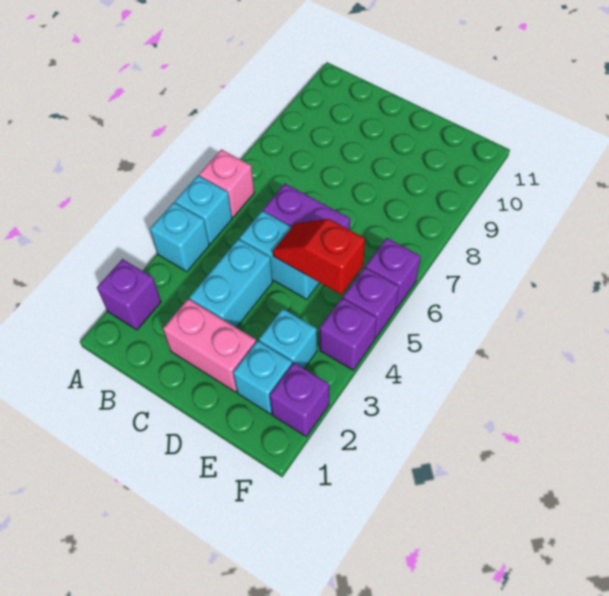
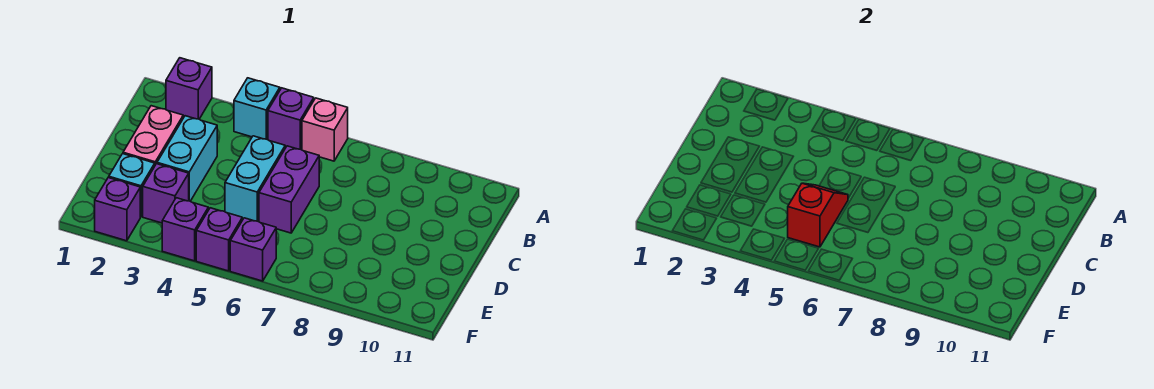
cyan brick A5 level 1 -> purple brick A5 level 1
cyan brick C3:C4 level 1 -> cyan brick C3:D3 level 1
cyan brick E3 level 1 -> purple brick E3 level 1

